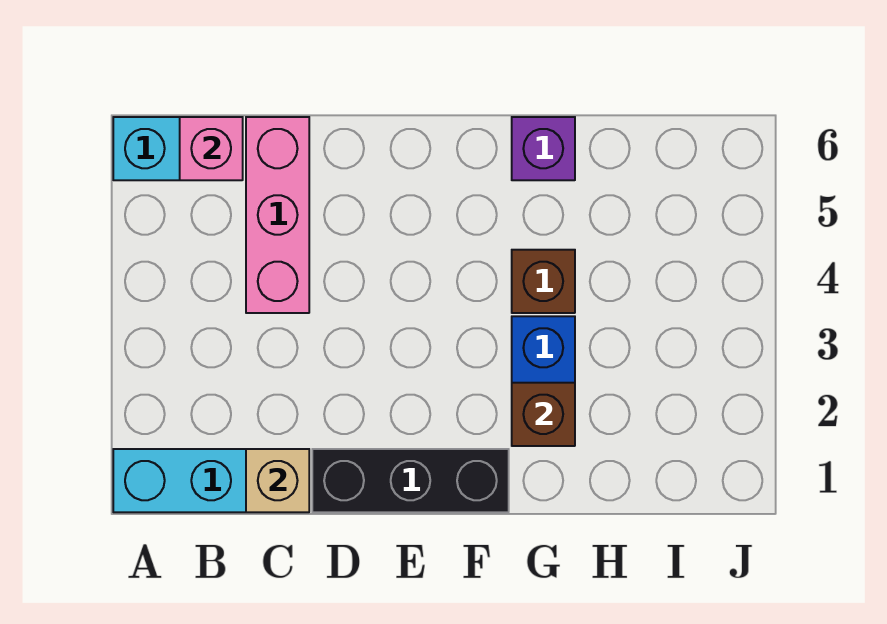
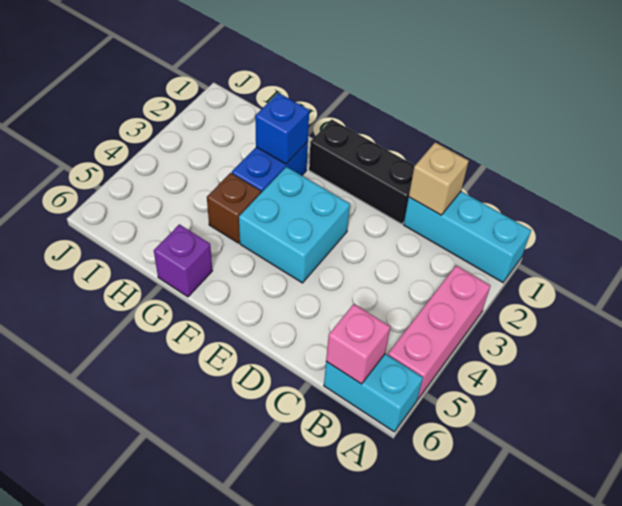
pink brick C4:C6 level 1 -> pink brick A3:A5 level 1
none -> cyan brick E3:F4 level 1
brown brick G2 level 2 -> blue brick G2 level 2

